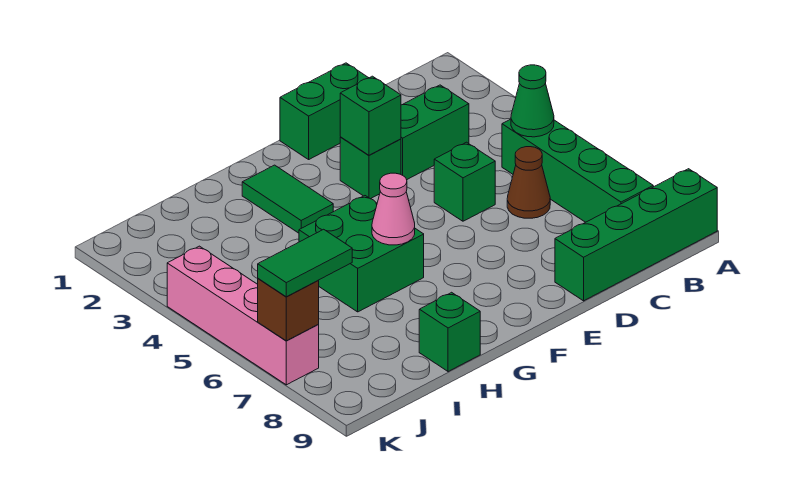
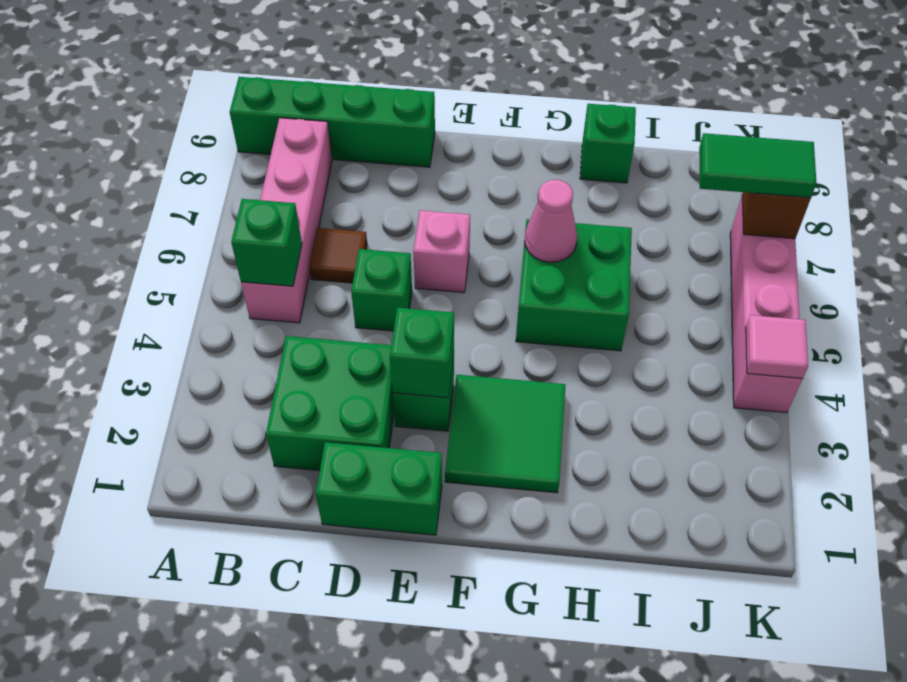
green brick B5:B8 level 1 -> pink brick B5:B8 level 1
green cone B5 level 2 -> green brick B5 level 2
green brick C3:D3 level 1 -> green brick C2:D3 level 1
brown cone C6 level 1 -> brown tile C6 level 1
none -> pink brick E6 level 1
green tile G2:G3 level 1 -> green tile F2:G3 level 1
none -> pink tile K4 level 2

